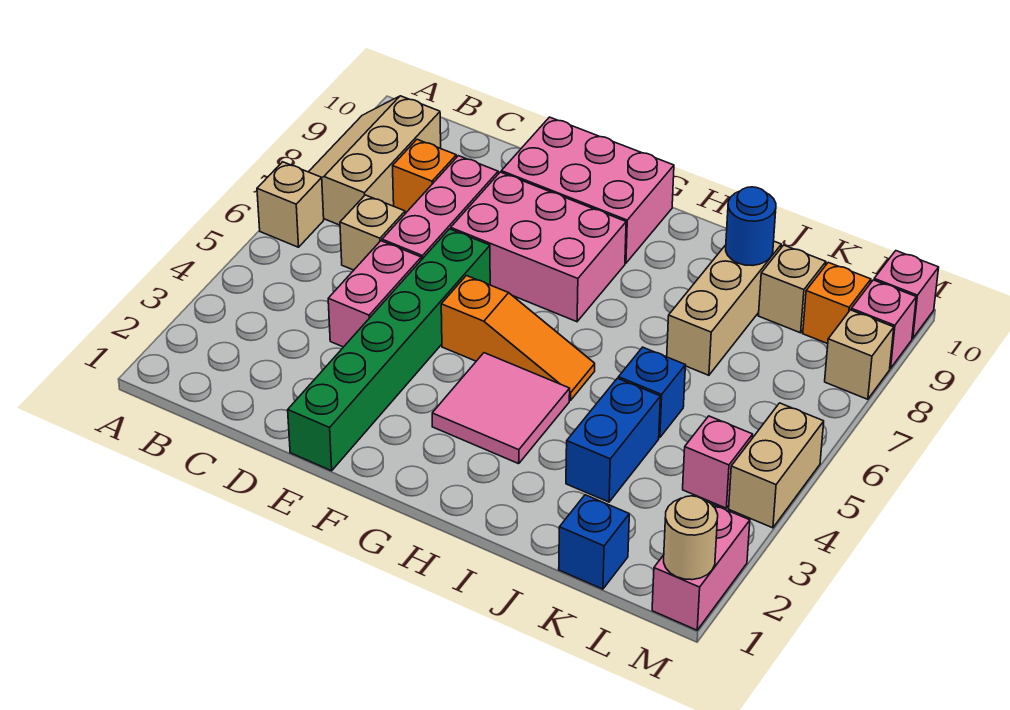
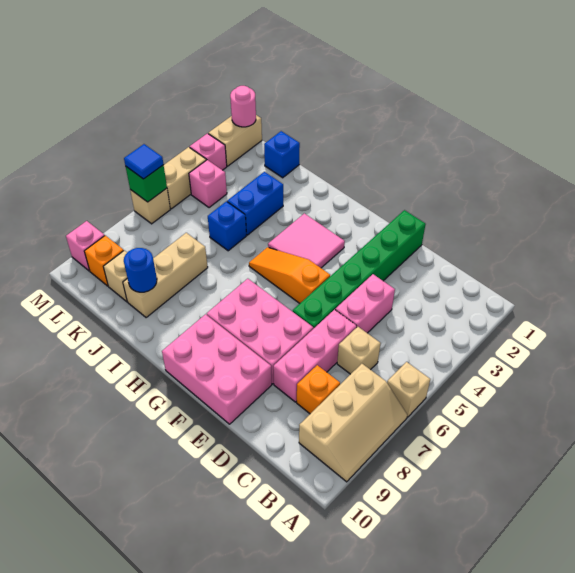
pink brick M1:M2 level 1 -> tan brick M1:M2 level 1
tan round brick M1 level 2 -> pink round brick M1 level 2
none -> green brick M6 level 2
none -> blue tile M6 level 3
tan brick M8 level 1 -> tan brick M6 level 1
pink brick M10 level 1 -> pink brick M3 level 1

